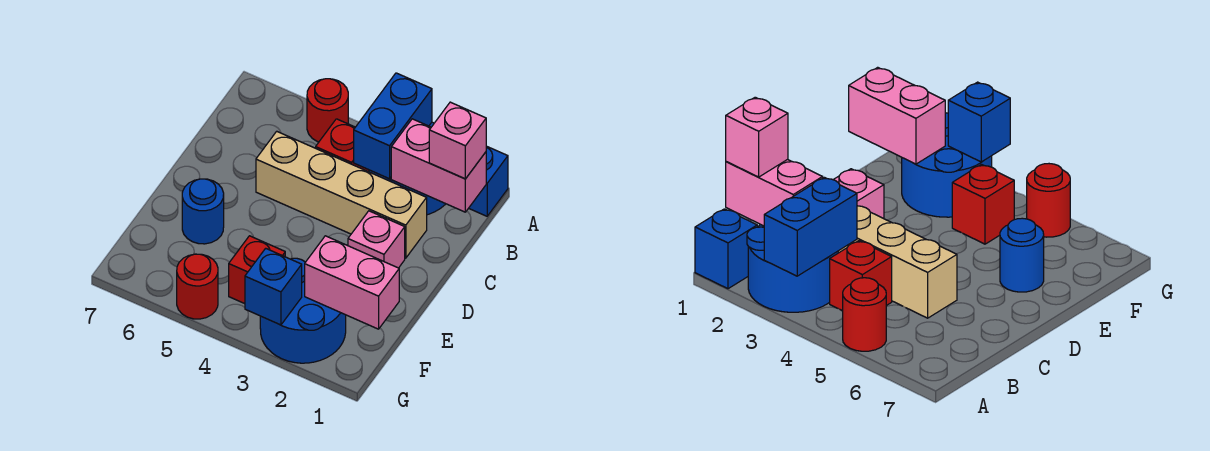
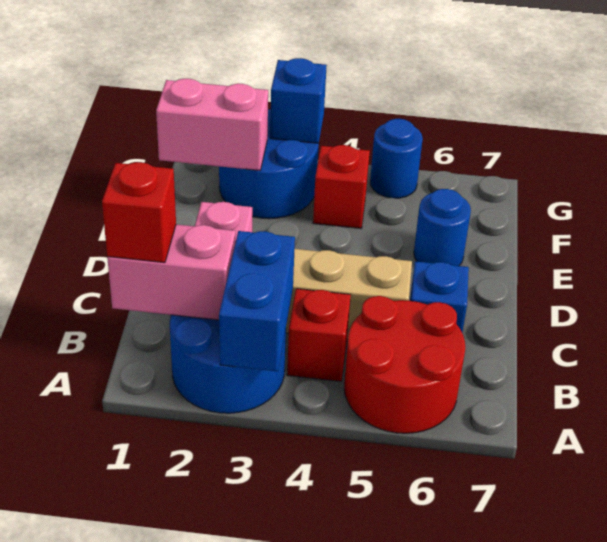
blue brick A1 level 1 -> blue brick C6 level 1
red round brick A5 level 1 -> red round brick A5:B6 level 1
pink brick B1 level 3 -> red brick B1 level 3
red round brick G5 level 1 -> blue round brick G5 level 1

